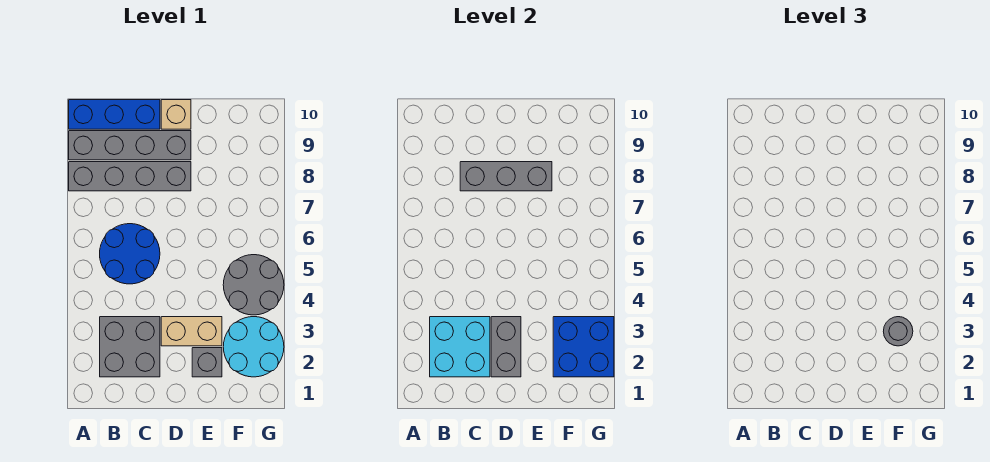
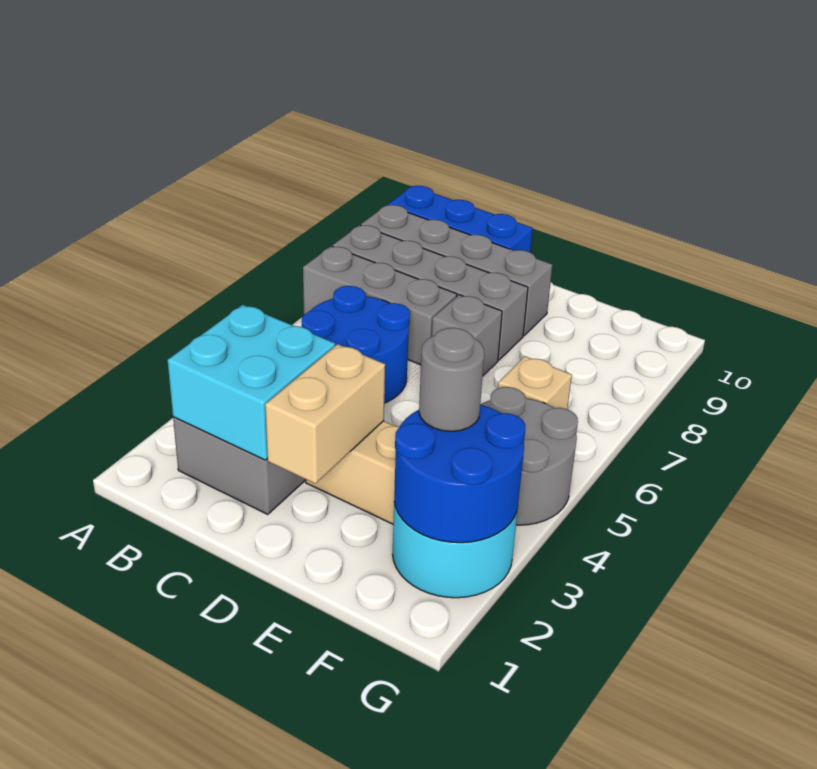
grey brick C8:E8 level 2 -> grey brick A7:C7 level 1
grey brick D2:D3 level 2 -> tan brick D2:D3 level 2
tan brick D10 level 1 -> tan brick F6 level 1
grey brick E2 level 1 -> grey brick D7 level 1
blue brick F2:G3 level 2 -> blue round brick F2:G3 level 2

